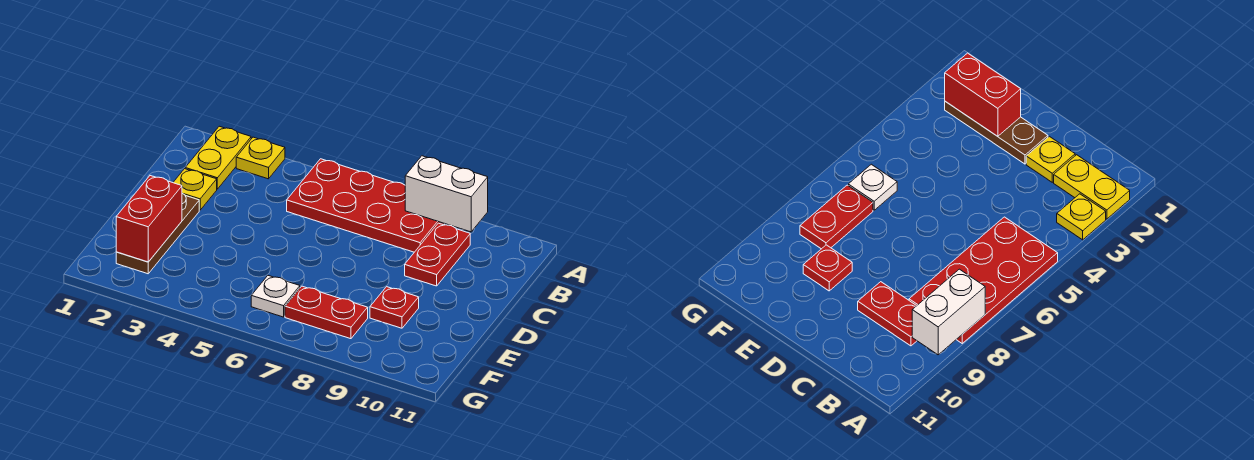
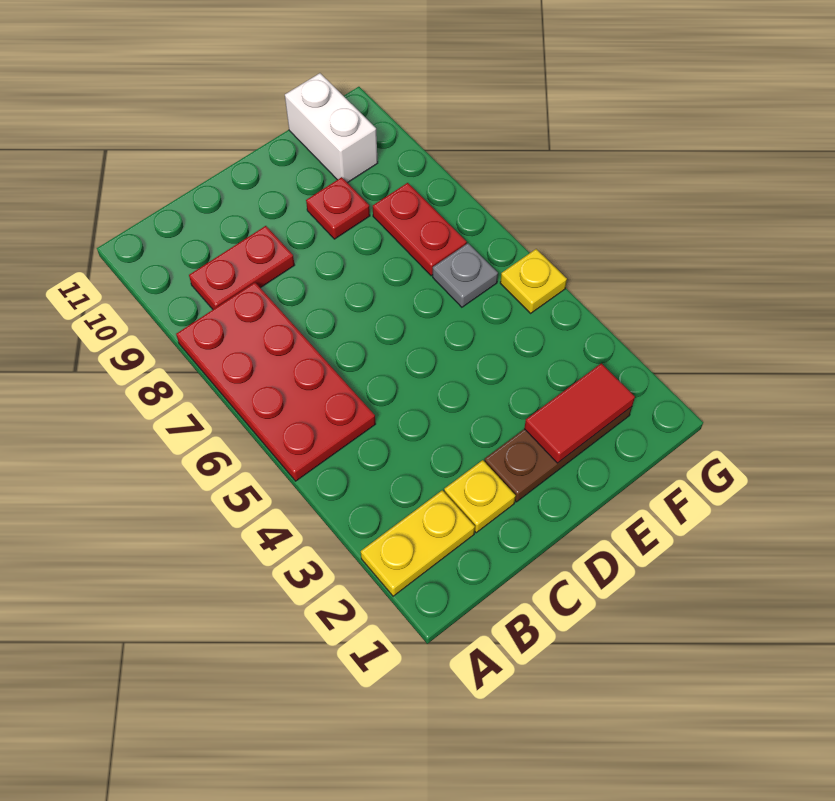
yellow plate A3 level 1 -> yellow plate G5 level 1
white brick A8:A9 level 2 -> white brick F10:F11 level 1
red brick E2:F2 level 2 -> red tile E2:F2 level 2
white plate F6 level 1 -> grey plate F6 level 1

